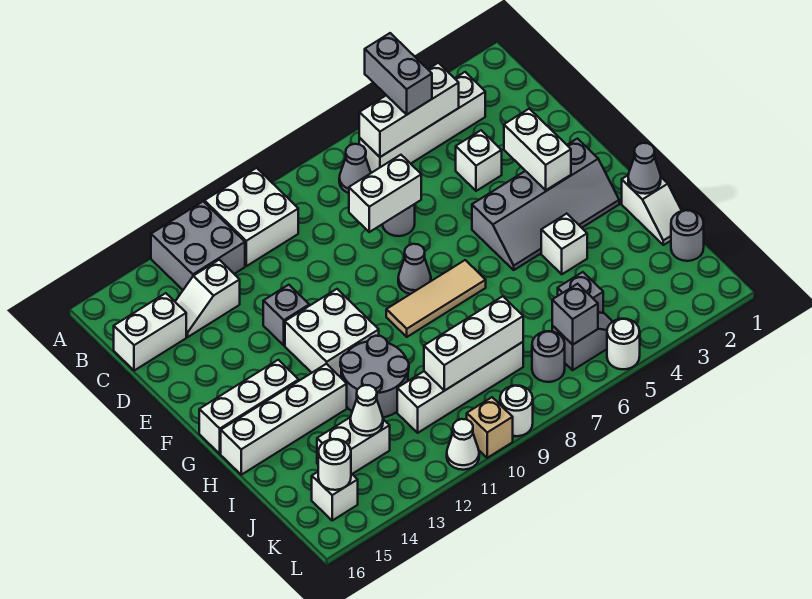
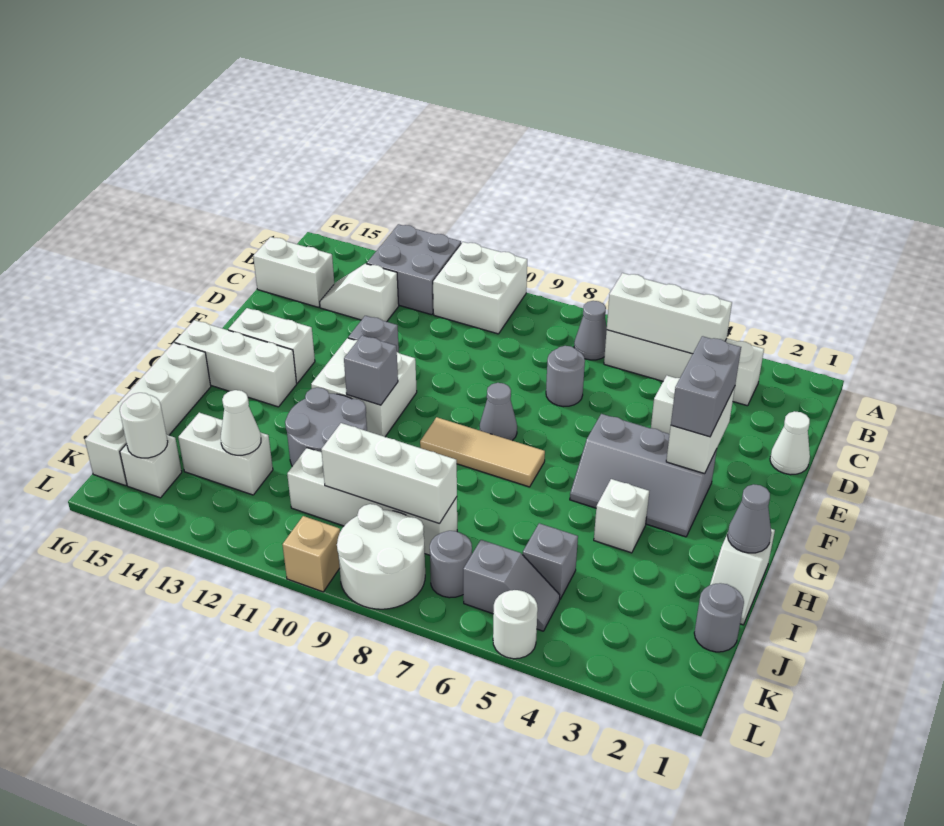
grey brick A5:B5 level 3 -> grey brick E3:F3 level 3
white brick D7:D8 level 2 -> white brick F14:F15 level 1
grey slope F2:G5 level 1 top F -> grey slope F3:G5 level 1 top F
white brick H13:H16 level 1 -> white brick H16:K16 level 1
grey brick K6 level 2 -> grey brick G11 level 2
white round brick L9 level 1 -> white round brick K8:L9 level 1
white cone L11 level 1 -> white cone D1 level 1

